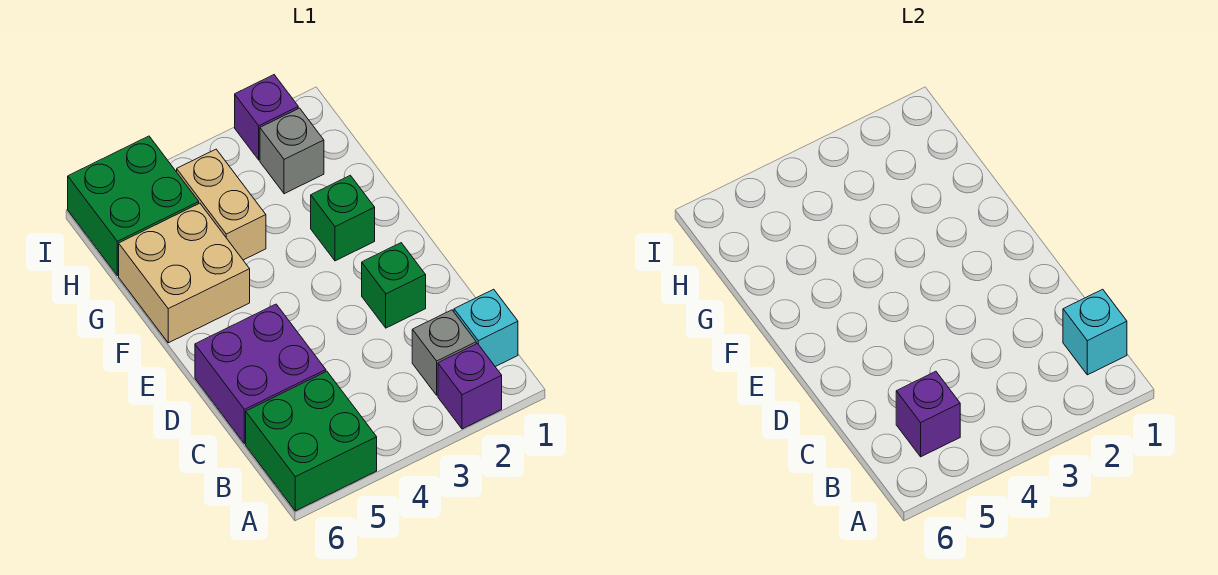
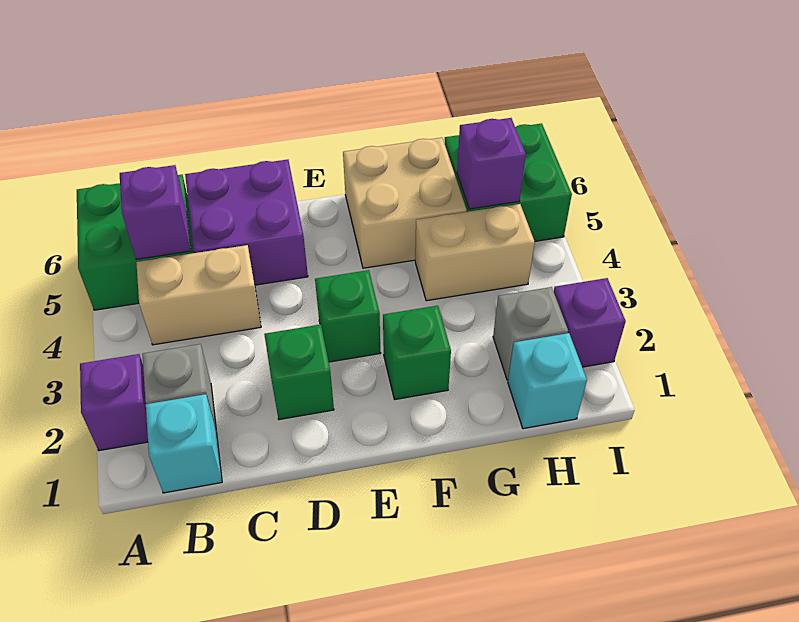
cyan brick B1 level 2 -> cyan brick H1 level 1
none -> tan brick B4:C4 level 1
none -> green brick E3 level 1
none -> purple brick H5 level 2

